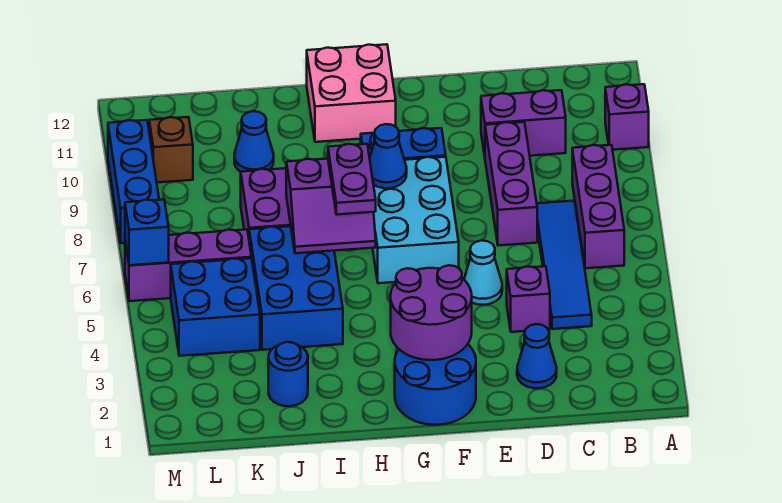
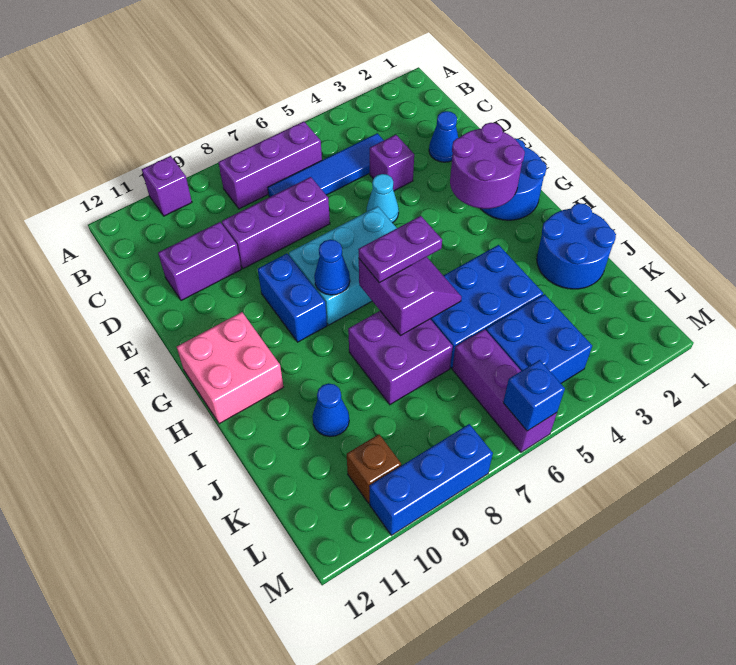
purple brick C10:D10 level 1 -> purple brick D10:D11 level 1
blue round brick J2 level 1 -> blue round brick I1:J2 level 1

